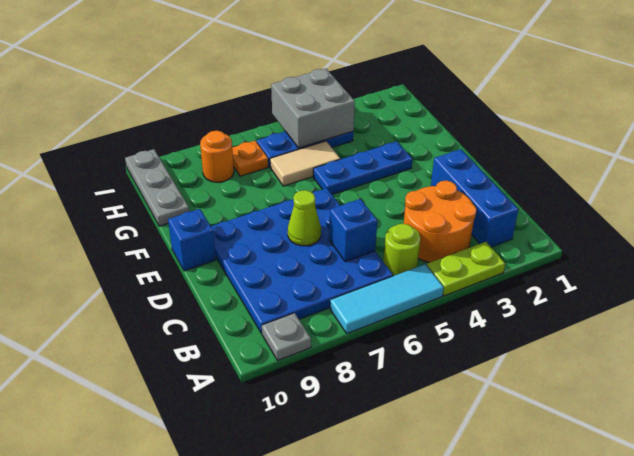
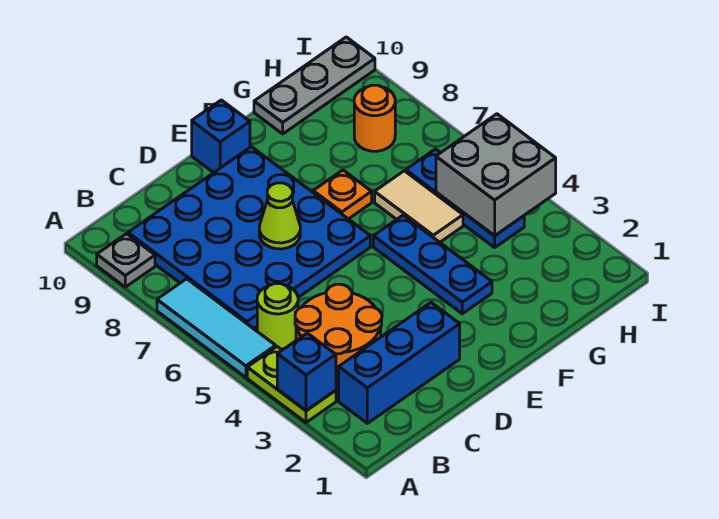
blue brick C6 level 2 -> blue brick A3 level 2
orange plate H7 level 1 -> orange plate F7 level 1

